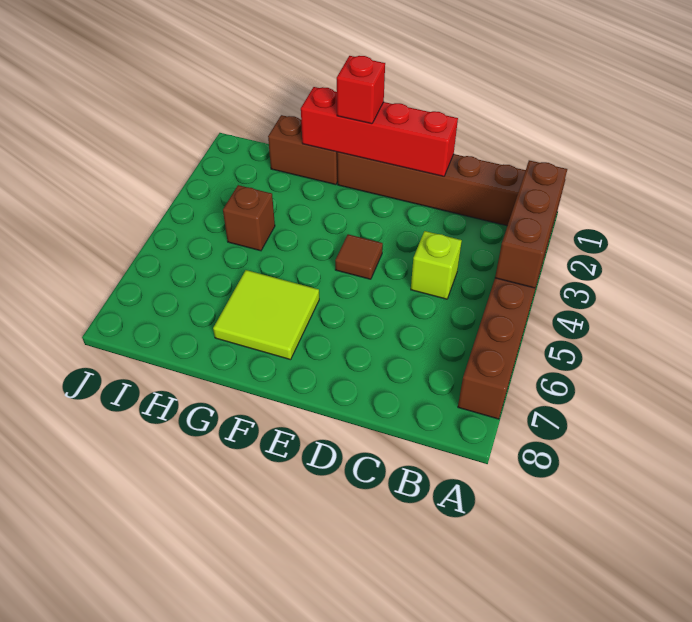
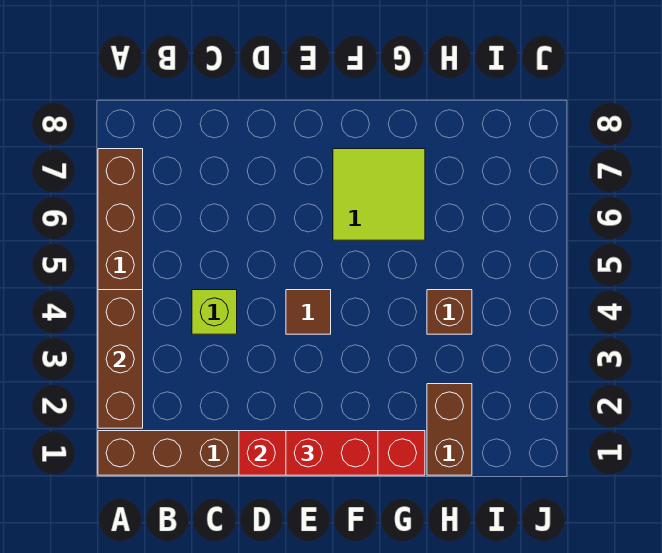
red brick F1 level 3 -> red brick E1:F1 level 3
brown brick G1:H1 level 1 -> brown brick H1:H2 level 1

